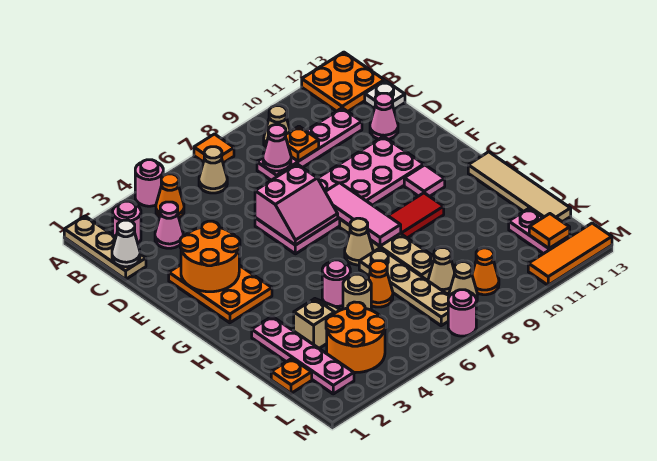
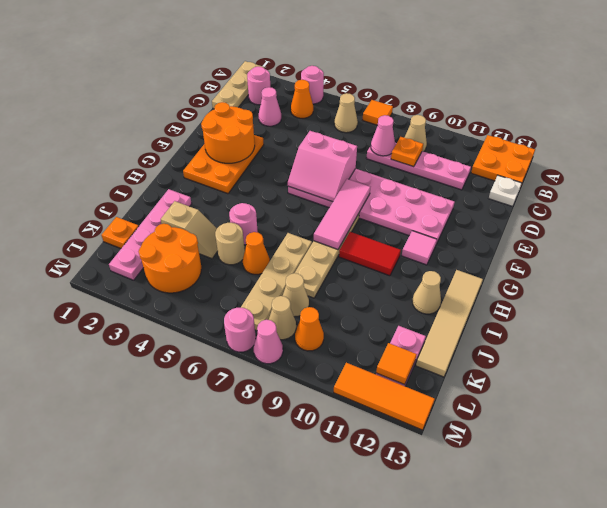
white cone C1 level 2 -> none
pink cone D12 level 1 -> pink cone M8 level 1
tan cone H7 level 1 -> tan cone I12 level 1

